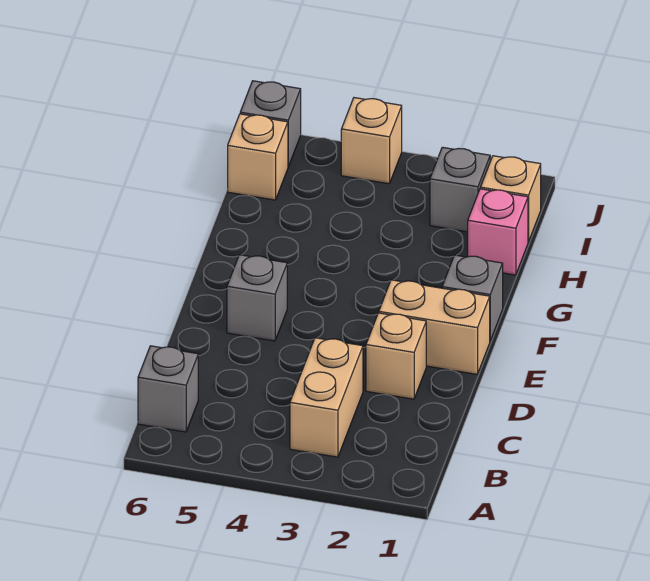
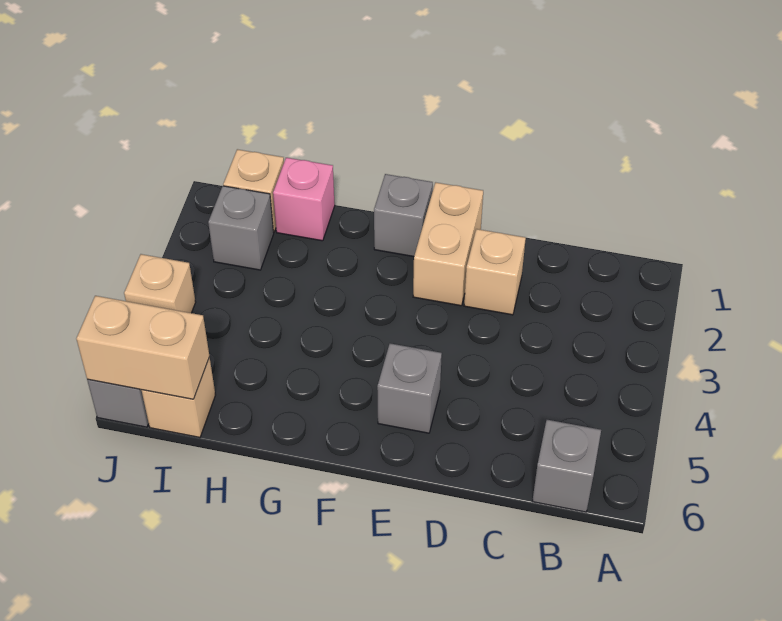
tan brick B3:C3 level 1 -> tan brick I6:J6 level 2

